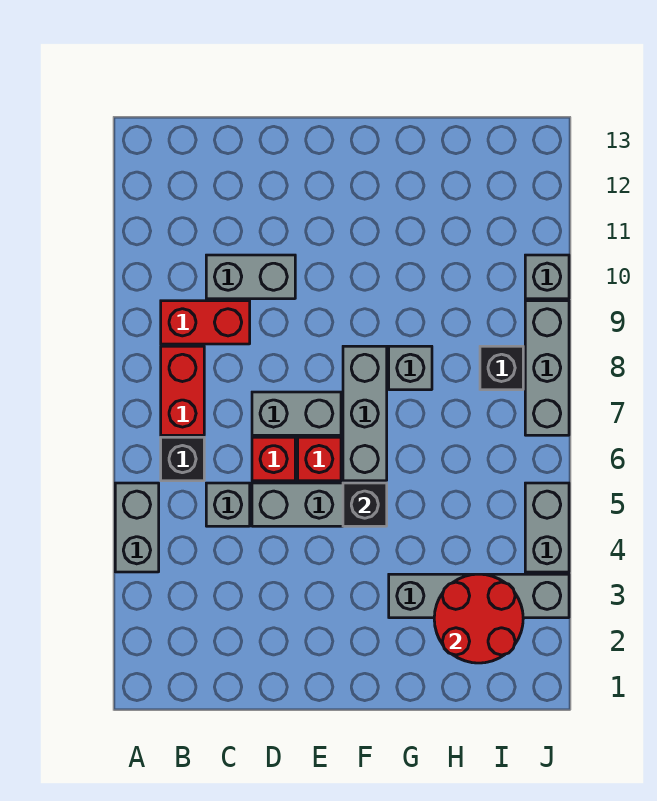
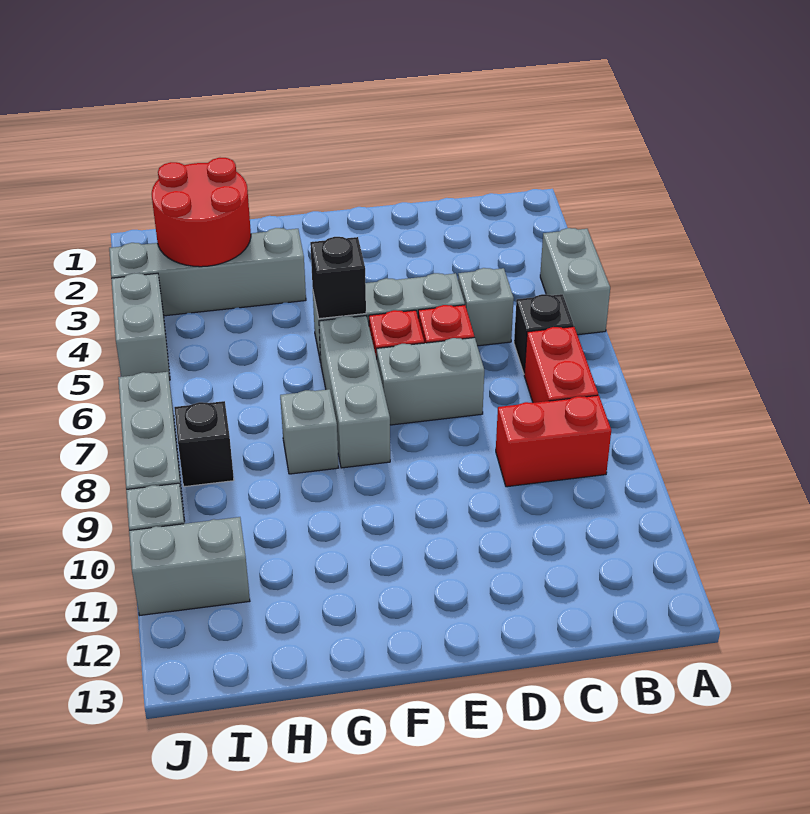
grey brick C10:D10 level 1 -> grey brick I11:J11 level 1

